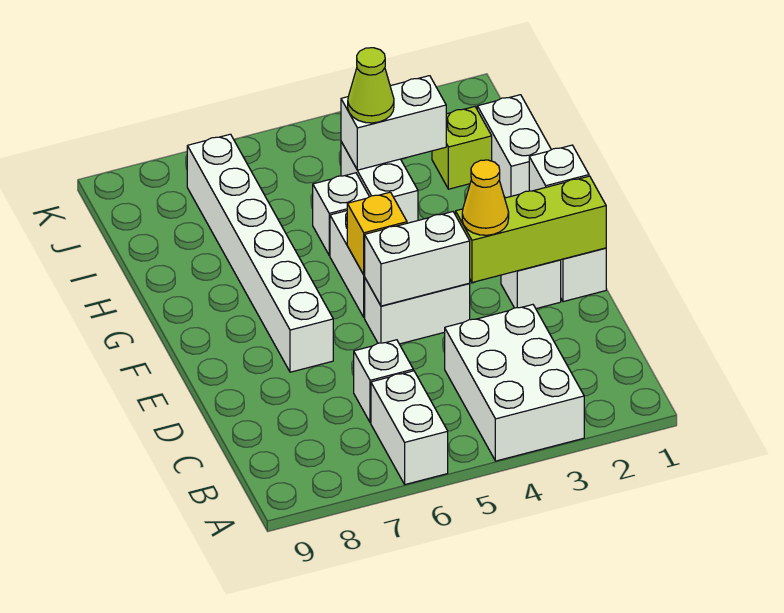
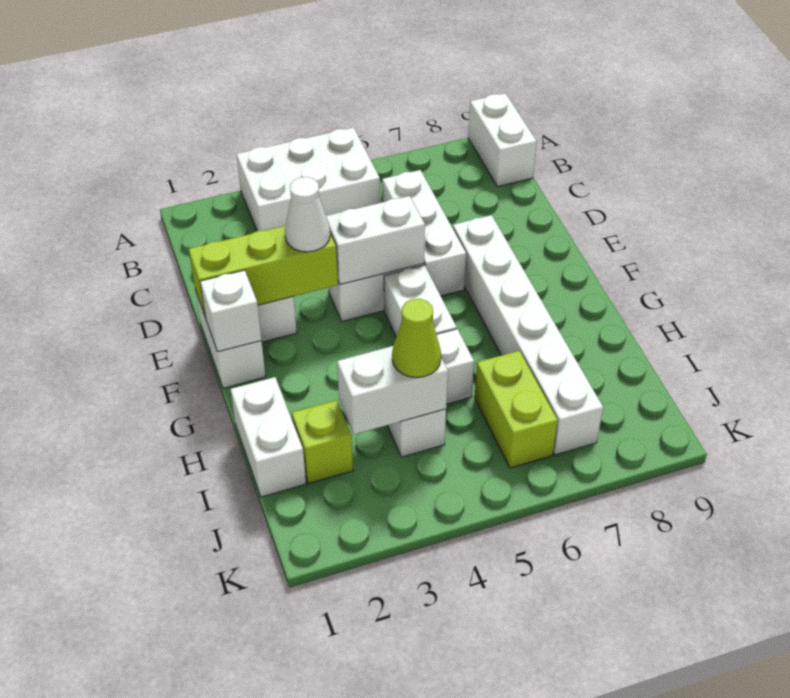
white brick A3:C4 level 1 -> white brick A3:B5 level 1
white brick A6:B6 level 1 -> white brick A9:B9 level 1
white brick C6 level 1 -> white brick C6:E6 level 1
yellow cone E3 level 3 -> white cone E3 level 3
yellow brick F5 level 2 -> none
none -> lime brick I6:J6 level 1

